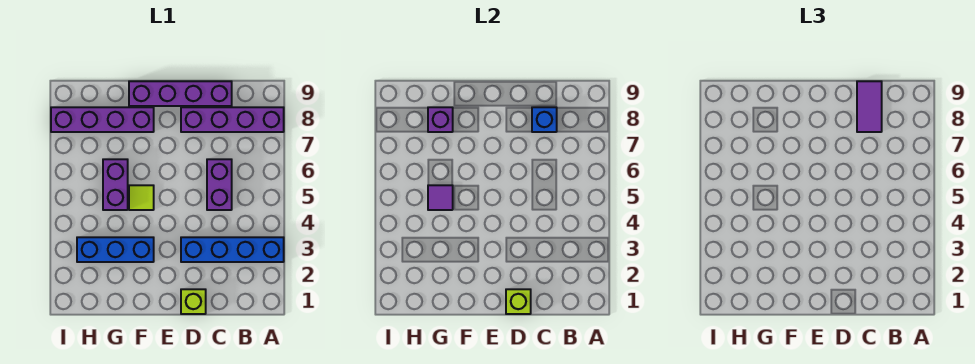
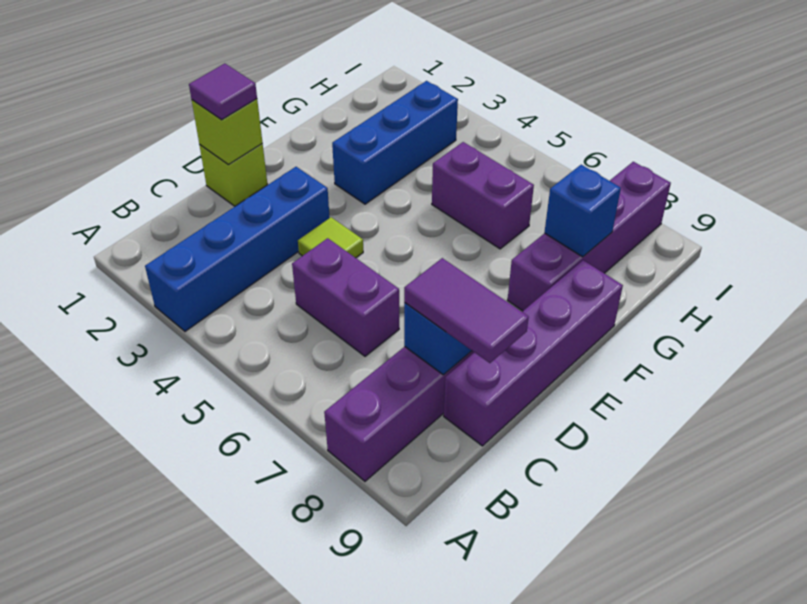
lime tile F5 level 1 -> lime tile D4 level 1
purple tile G5 level 2 -> purple tile D1 level 3
purple brick G8 level 2 -> blue brick G8 level 2

